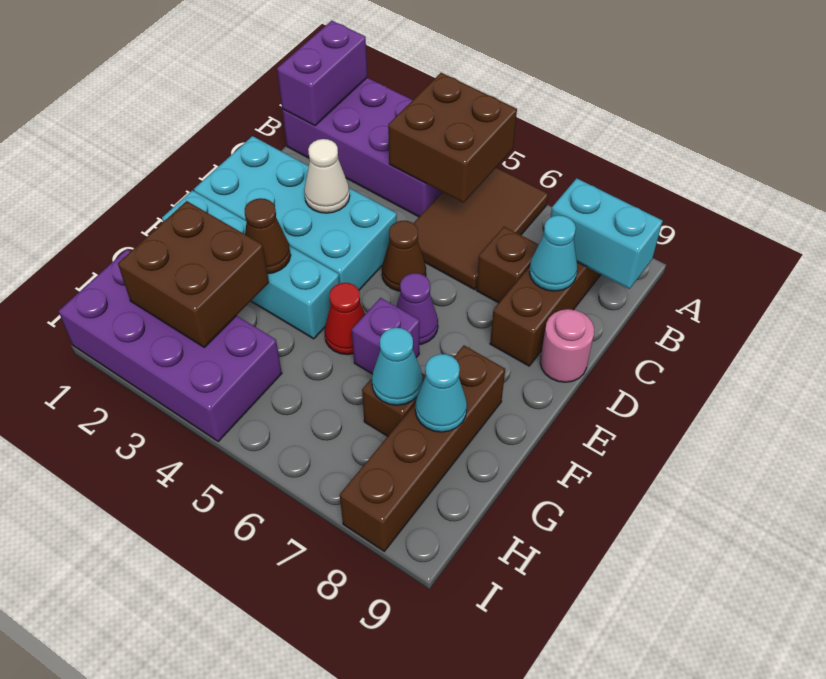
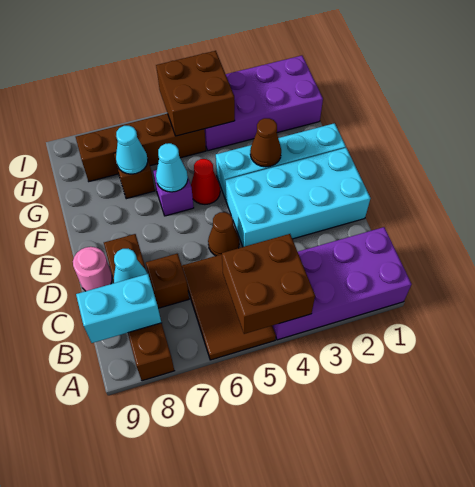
purple brick A1:B1 level 2 -> none
white cone D3 level 2 -> none
purple cone E6 level 1 -> none
brown brick F8:I8 level 1 -> brown brick H5:H8 level 1
brown brick G2:H3 level 2 -> brown brick H4:I5 level 2
cyan cone G8 level 2 -> cyan cone F6 level 2

